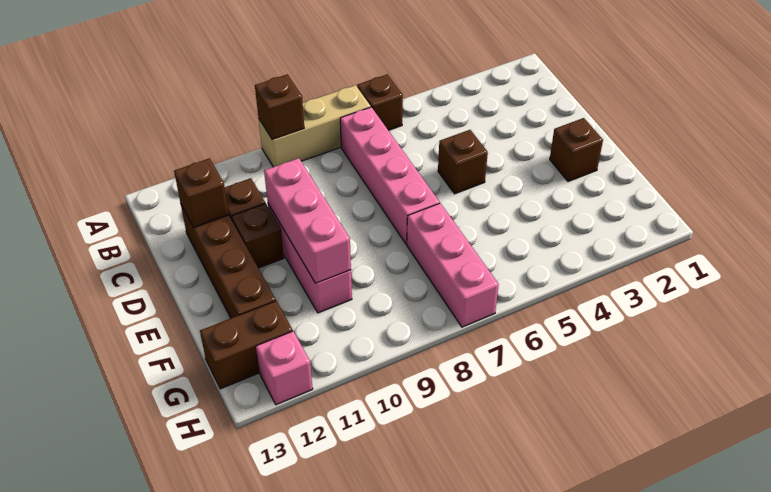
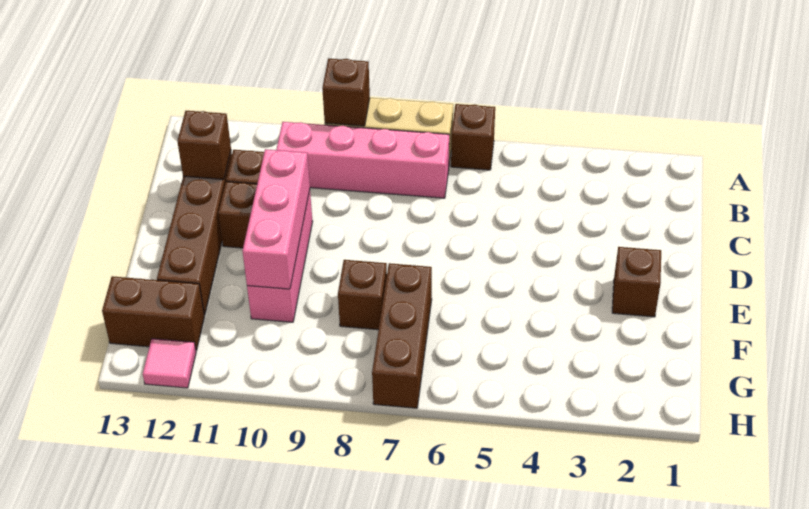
pink brick B7:E7 level 1 -> pink brick B7:B10 level 1
brown brick D5 level 1 -> brown brick F8 level 1
pink brick F7:H7 level 1 -> brown brick F7:H7 level 1
pink brick H12 level 1 -> pink tile H12 level 1

